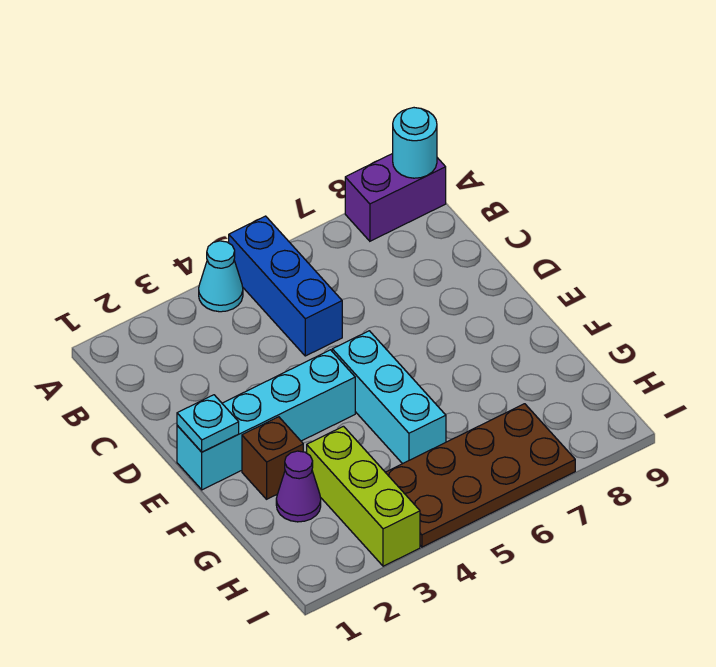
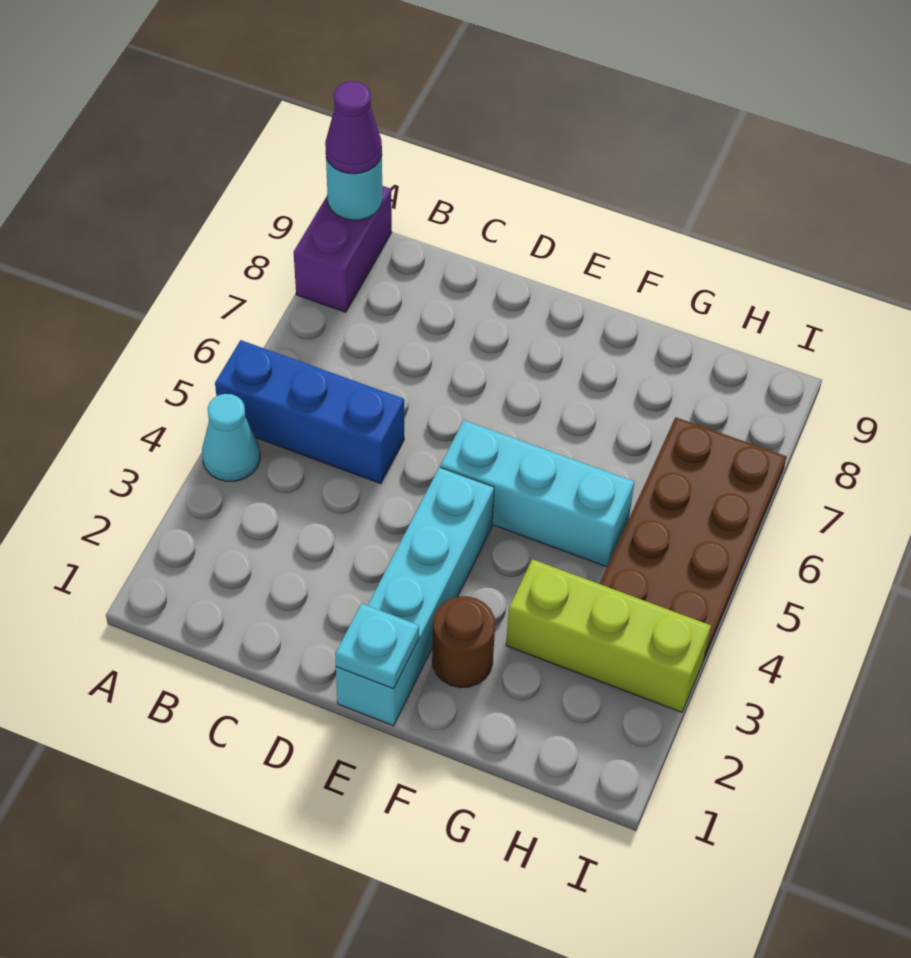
brown brick F2 level 1 -> brown round brick F2 level 1
purple cone G2 level 1 -> purple cone A9 level 3

